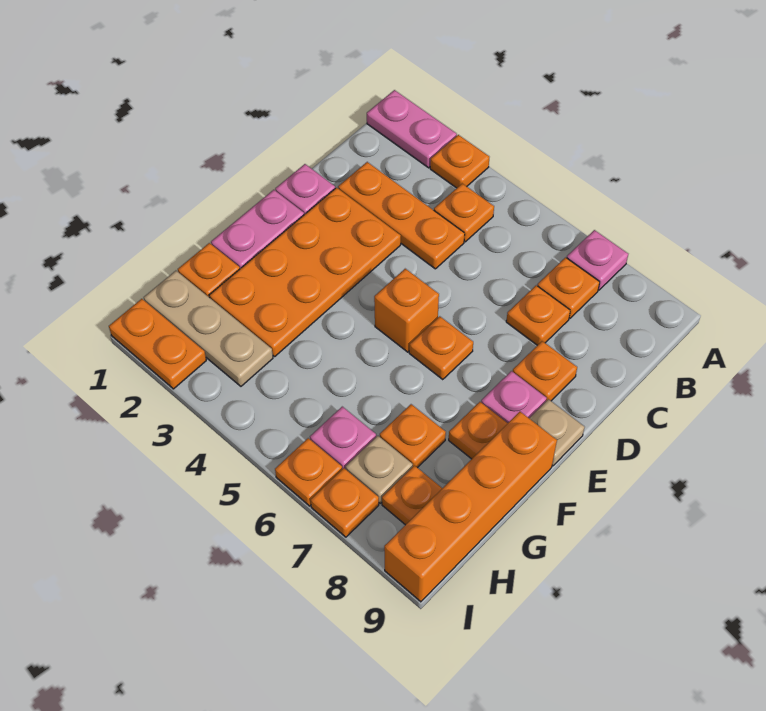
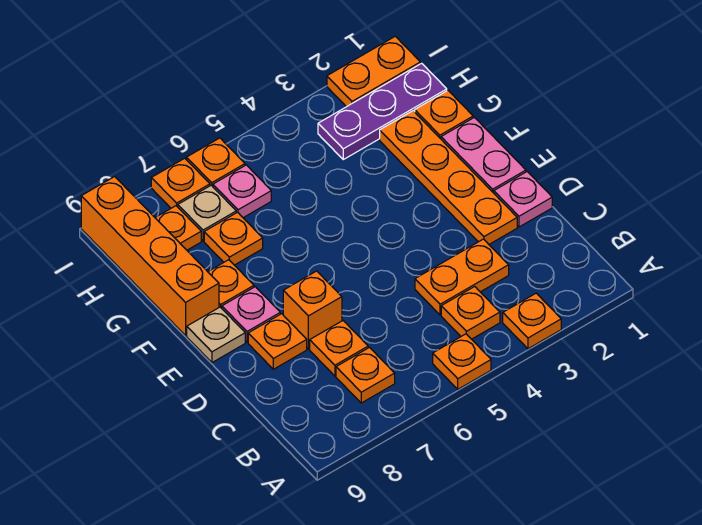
pink plate A1:A2 level 1 -> none
pink plate A7 level 1 -> none
orange plate C2:C4 level 1 -> orange plate C3:C4 level 1
orange plate D2:G3 level 1 -> orange plate D2:G2 level 1
orange brick E5 level 1 -> orange brick D7 level 1
orange plate E6 level 1 -> orange plate A5 level 1
tan plate H1:H3 level 1 -> purple plate H1:H3 level 1

